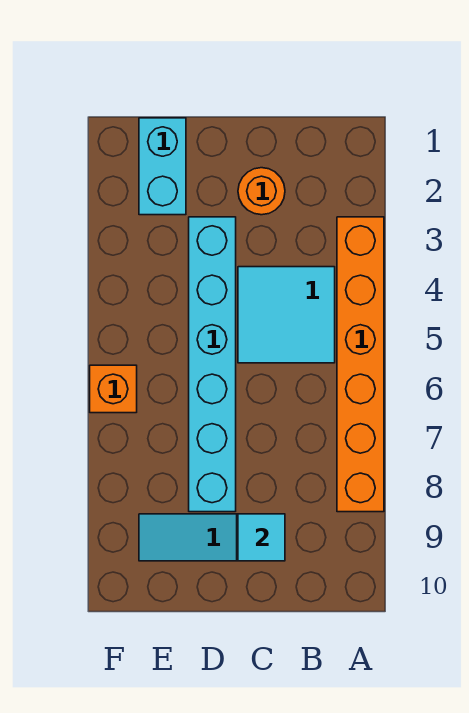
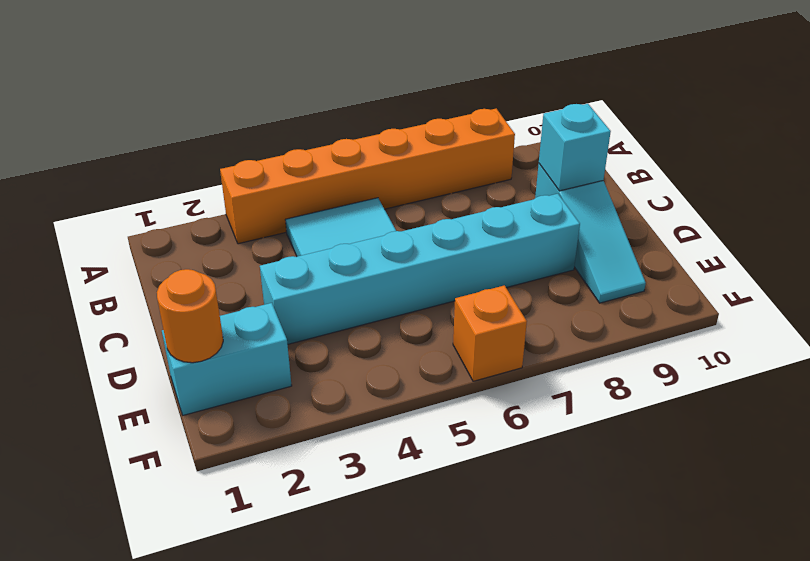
orange round brick C2 level 1 -> orange round brick E1 level 2
cyan tile C9 level 2 -> cyan brick C9 level 2

